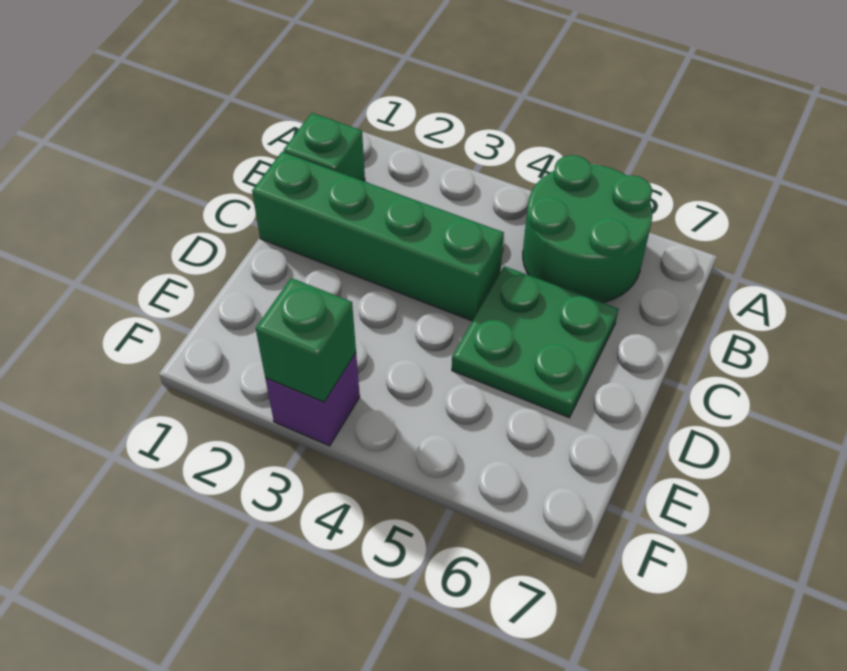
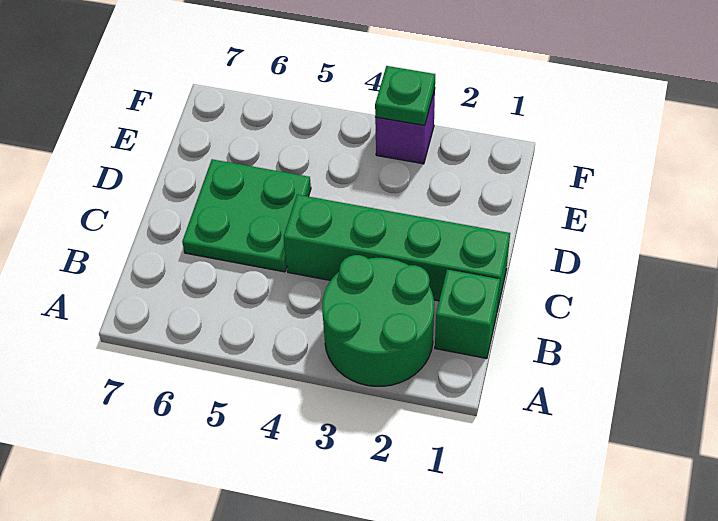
green round brick A5:B6 level 1 -> green round brick A2:B3 level 1
green brick F3 level 2 -> green plate F3 level 2

